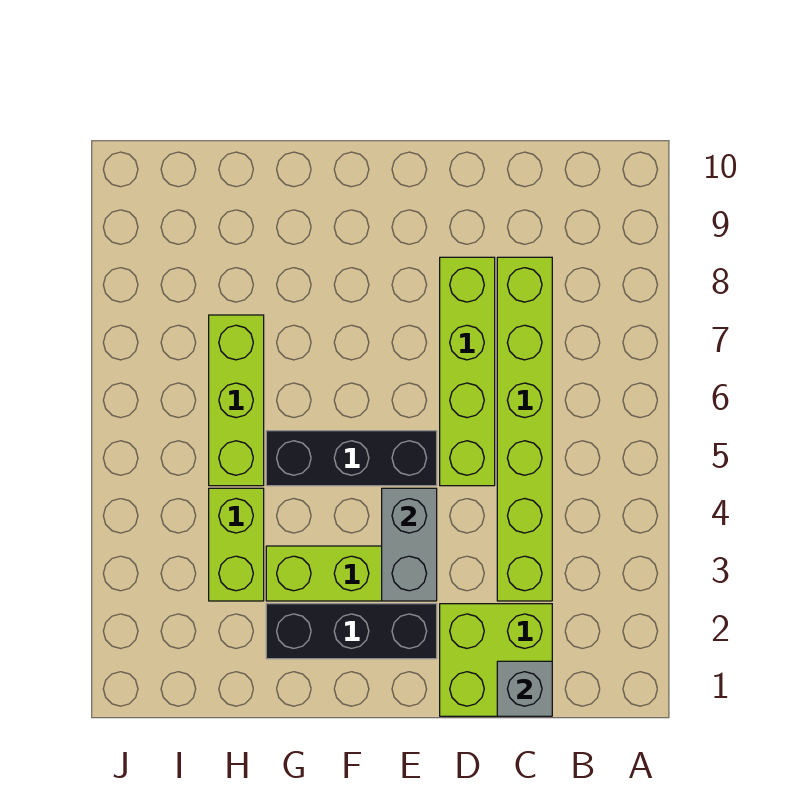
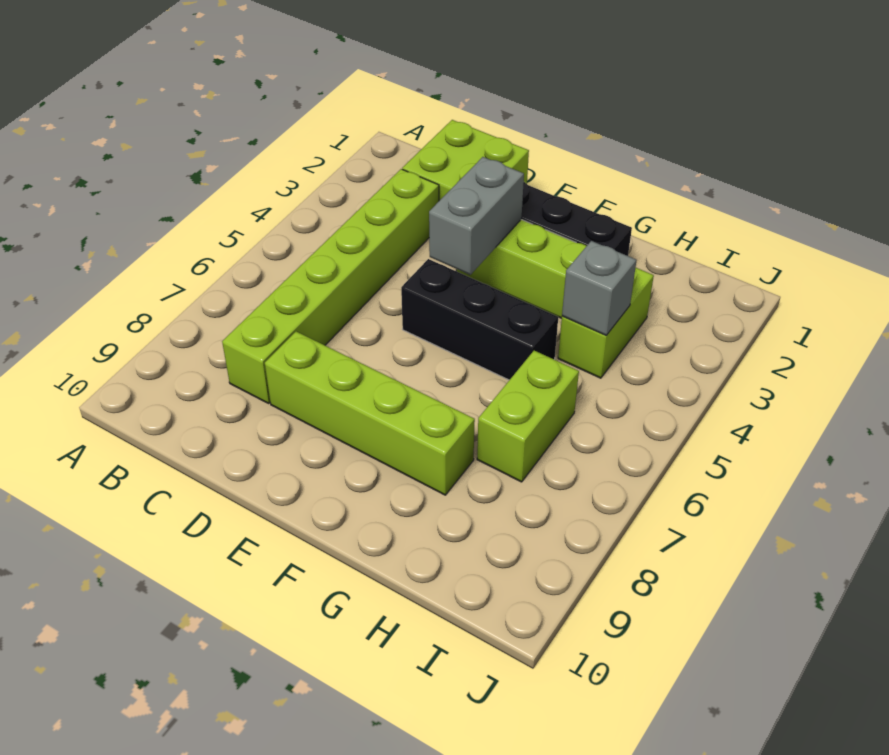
grey brick C1 level 2 -> grey brick H4 level 2
lime brick D5:D8 level 1 -> lime brick D8:G8 level 1
lime brick H5:H7 level 1 -> lime brick H6:H7 level 1

